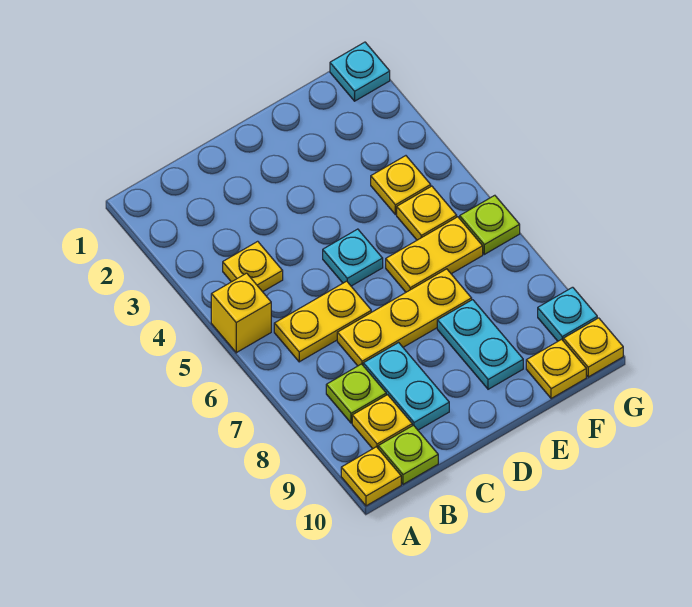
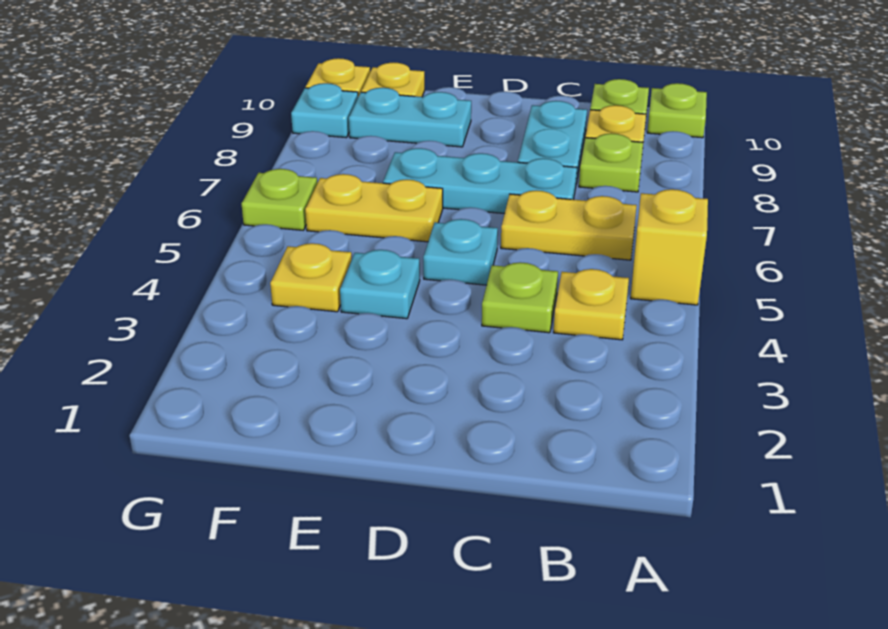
yellow plate A10 level 1 -> lime plate A10 level 1
none -> lime plate C4 level 1
yellow plate C7:E7 level 1 -> cyan plate C7:E7 level 1
cyan plate E8:E9 level 1 -> cyan plate E9:F9 level 1
yellow plate F5 level 1 -> none
cyan plate G1 level 1 -> cyan plate E4 level 1

